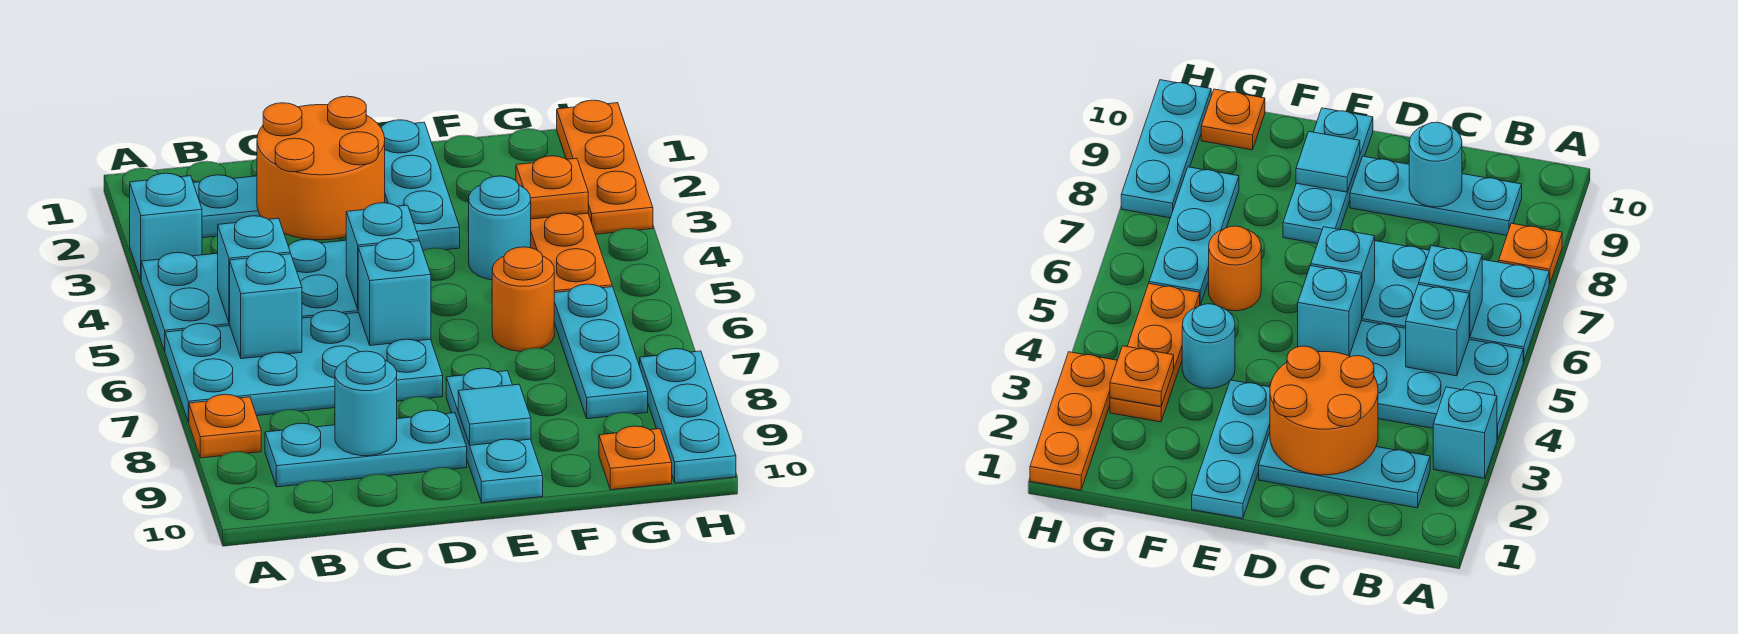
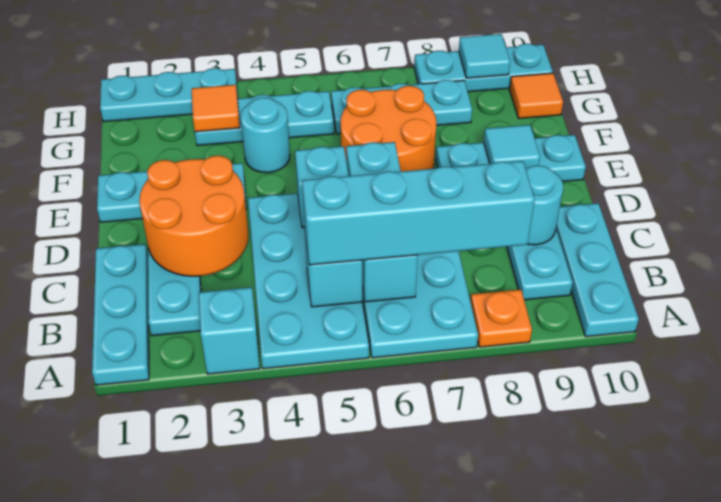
none -> cyan plate A1:C1 level 1
none -> cyan plate A10:C10 level 1
none -> cyan brick B5:B8 level 3
orange round brick F6 level 1 -> orange round brick E6:F7 level 1
orange plate G3:G5 level 1 -> cyan plate G3:G5 level 1
orange plate G3 level 2 -> orange tile G3 level 2
orange plate G10 level 1 -> orange tile G10 level 1
orange plate H1:H3 level 1 -> cyan plate H1:H3 level 1
none -> cyan tile H9 level 2

